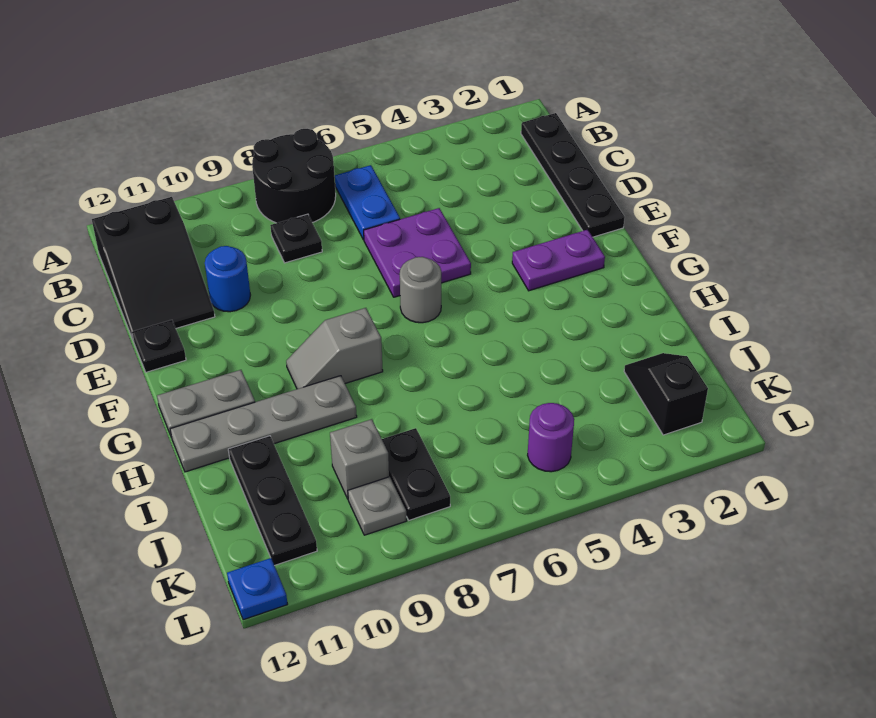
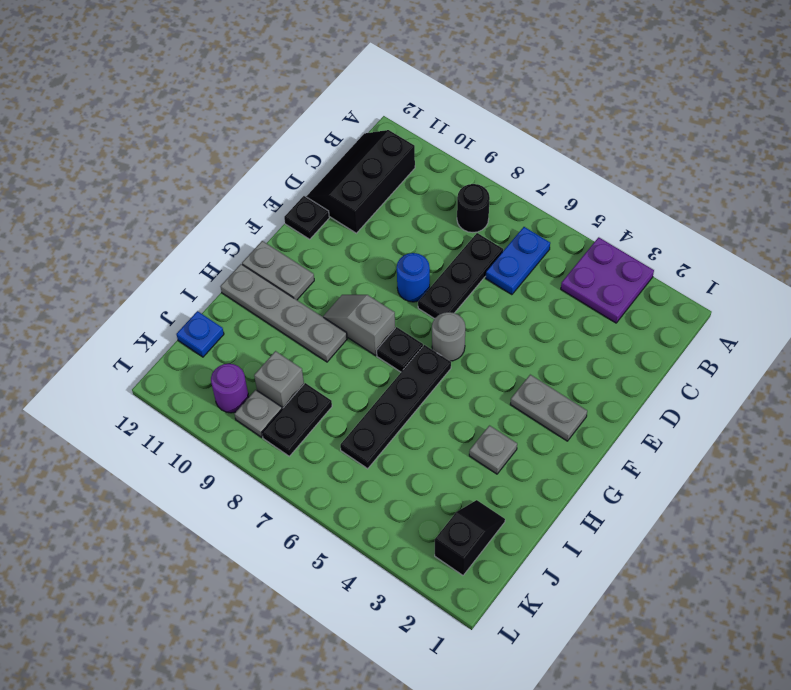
black round brick A7:B8 level 1 -> black round brick B8 level 1
black plate B1:E1 level 1 -> black plate G6:J6 level 1
black slope B11:D12 level 1 top B -> black slope B11:D12 level 1 top 11
black plate C8 level 1 -> black plate G7 level 1
purple plate D5:E6 level 1 -> purple plate A3:B4 level 1
blue round brick D10 level 1 -> blue round brick E8 level 1
purple plate F2:F3 level 1 -> grey plate F2:F3 level 1
none -> grey plate H3 level 1
black plate I11:K11 level 1 -> black plate C7:E7 level 1
purple round brick K5 level 1 -> purple round brick K10 level 1
blue plate L12 level 1 -> blue plate J12 level 1

